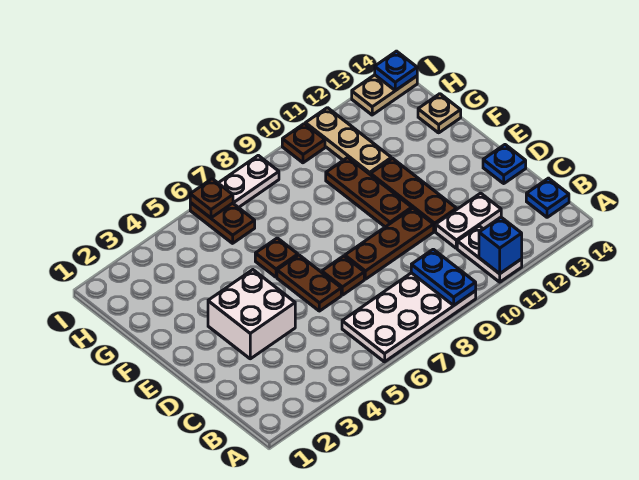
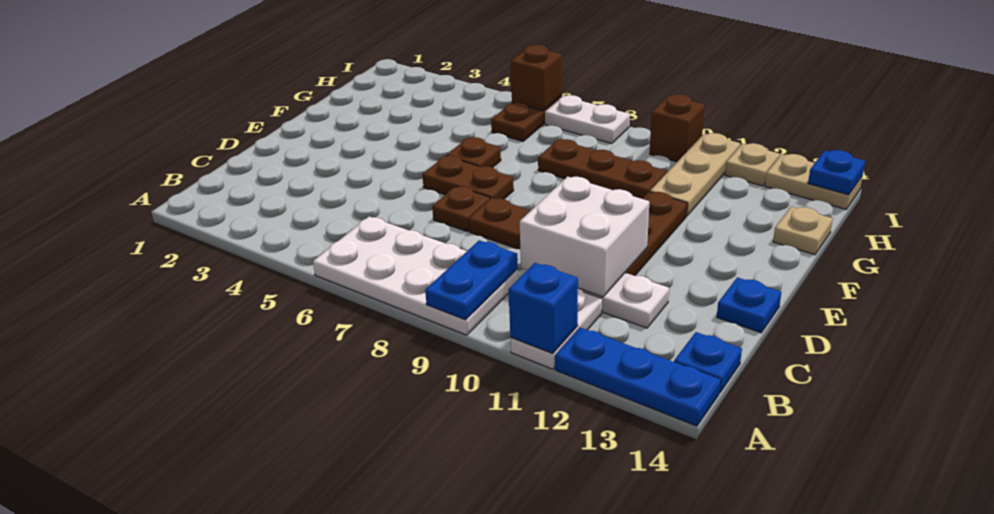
none -> blue plate A12:A14 level 1
white brick D3:E4 level 1 -> white brick C10:D11 level 2
brown plate D6:E6 level 1 -> brown plate E6:E7 level 1
brown plate E10:G10 level 1 -> brown plate G8:G10 level 1
brown plate I6 level 2 -> brown brick I6 level 2
brown plate I10 level 1 -> brown brick I10 level 1
none -> tan plate I12 level 1

